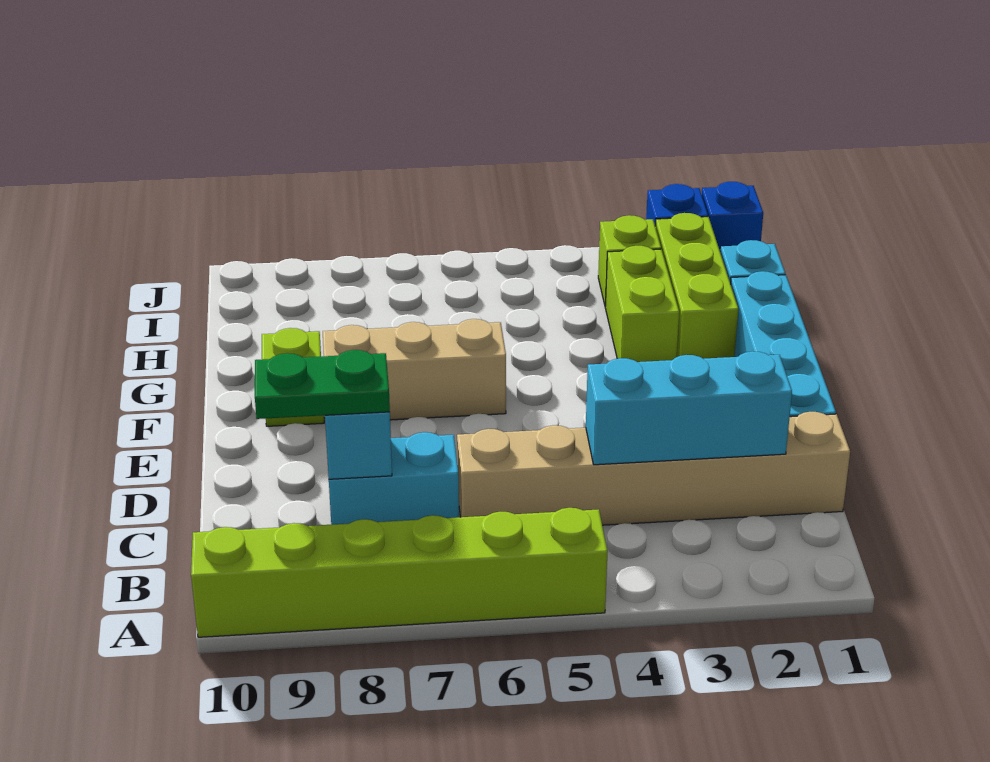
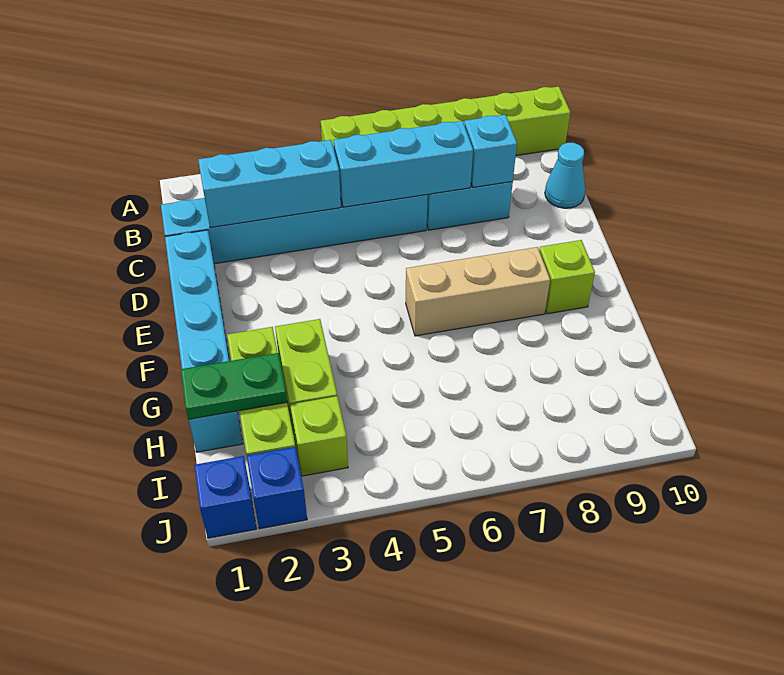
tan brick C1:C6 level 1 -> cyan brick C1:C6 level 1
none -> cyan brick C5:C7 level 2
green plate C8:C9 level 3 -> green plate H1:H2 level 2
none -> cyan cone C10 level 1

